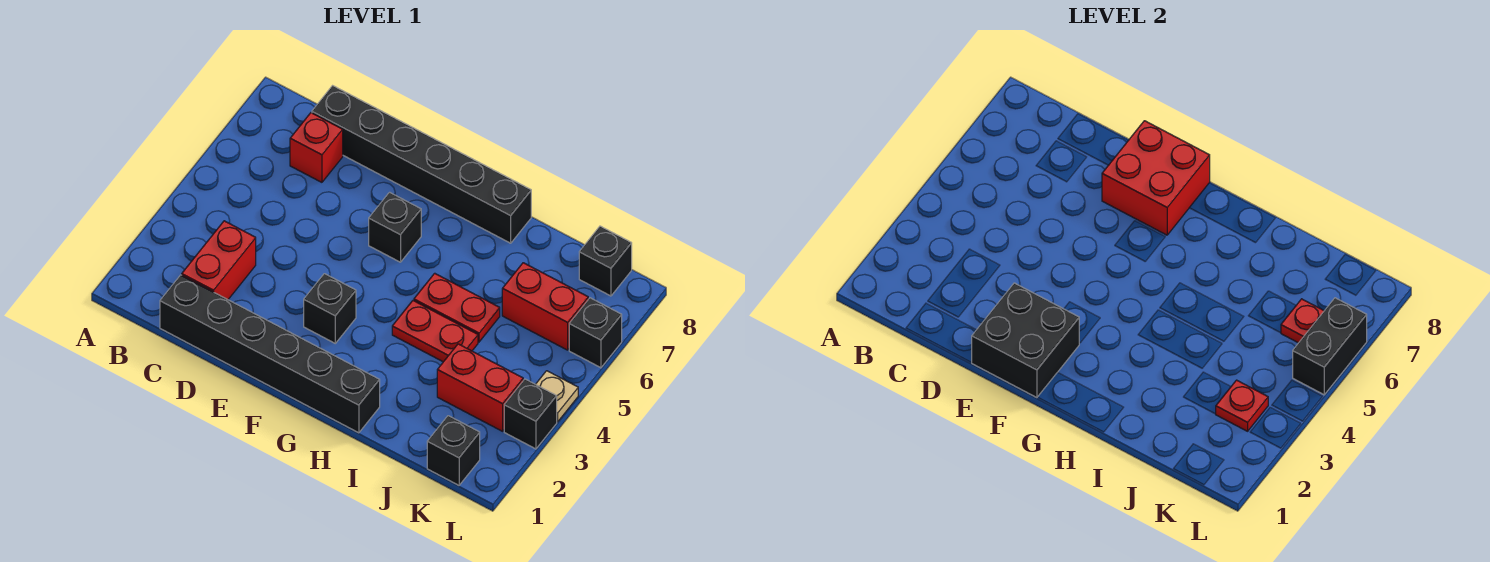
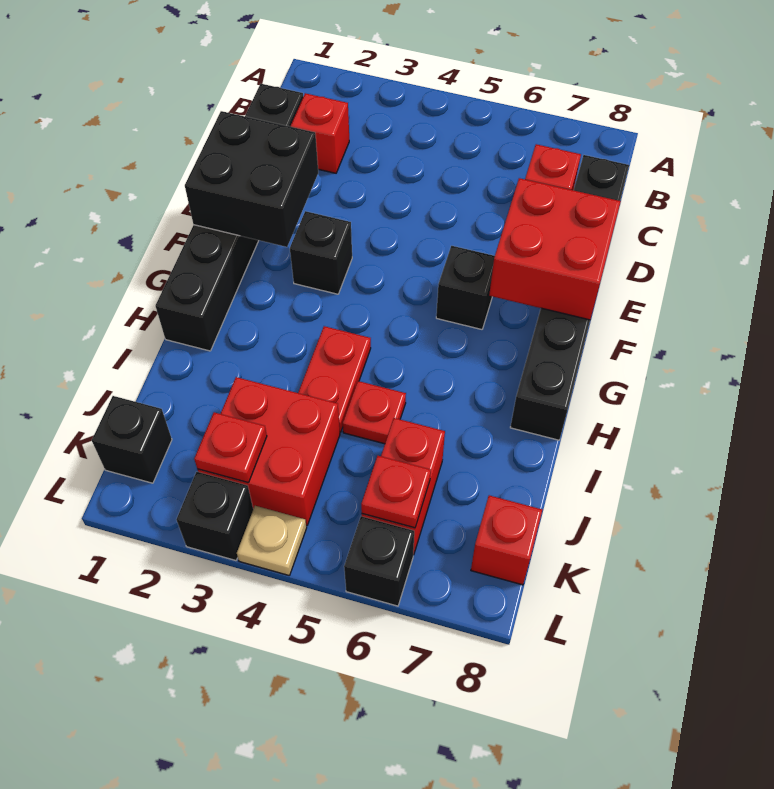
red brick C2:C3 level 1 -> red brick C2 level 1
red plate H5:I5 level 1 -> red plate I5 level 1
red brick J3:K3 level 1 -> red brick J3:K4 level 1
black brick K8 level 1 -> red brick K8 level 1
black brick L5:L6 level 2 -> none

